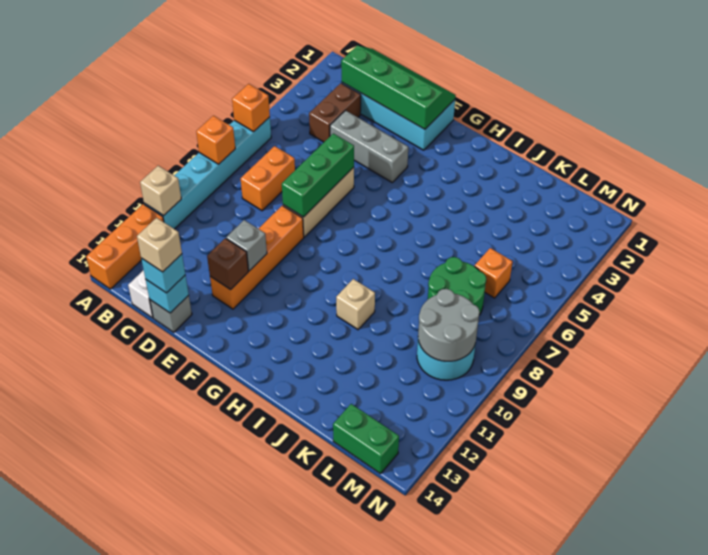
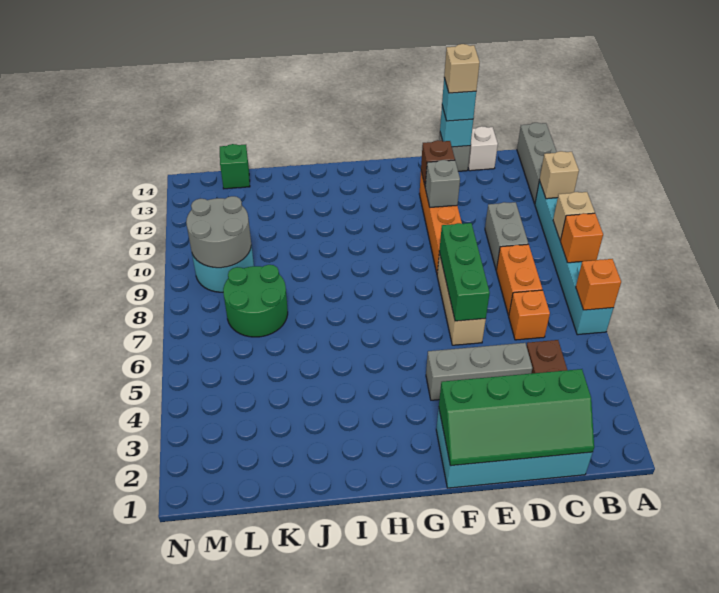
orange brick A12:A14 level 1 -> grey brick A12:A14 level 1
none -> grey brick C9:C10 level 1
tan brick I10 level 1 -> tan brick A9 level 2
orange brick L6 level 1 -> orange brick C6 level 1
green brick L14:M14 level 1 -> green brick L14 level 1

